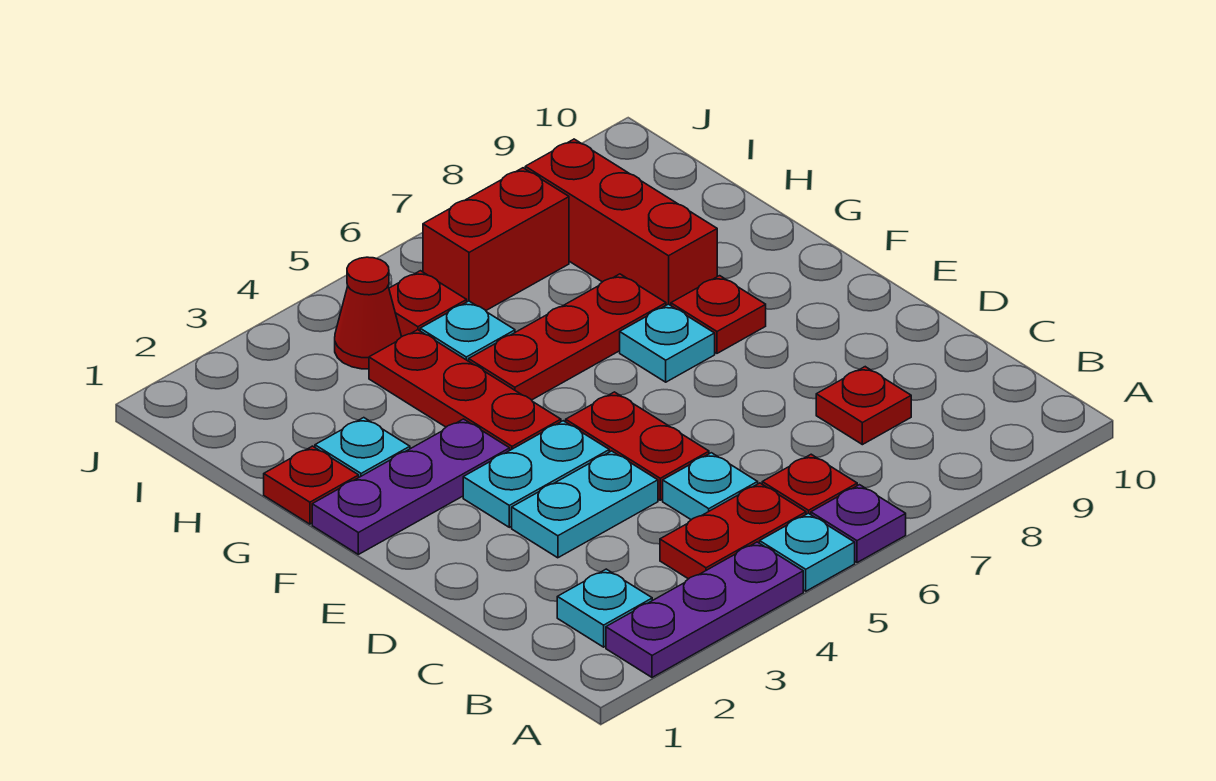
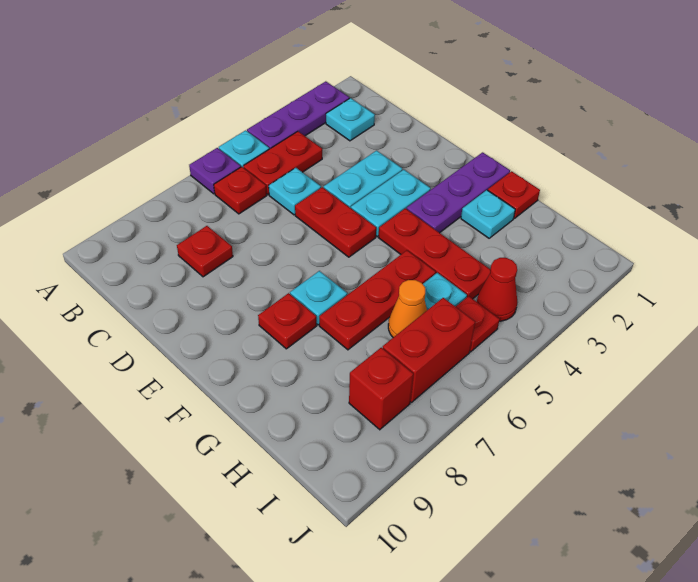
red brick G8:I8 level 1 -> red brick I8 level 1
none -> orange cone H6 level 1

